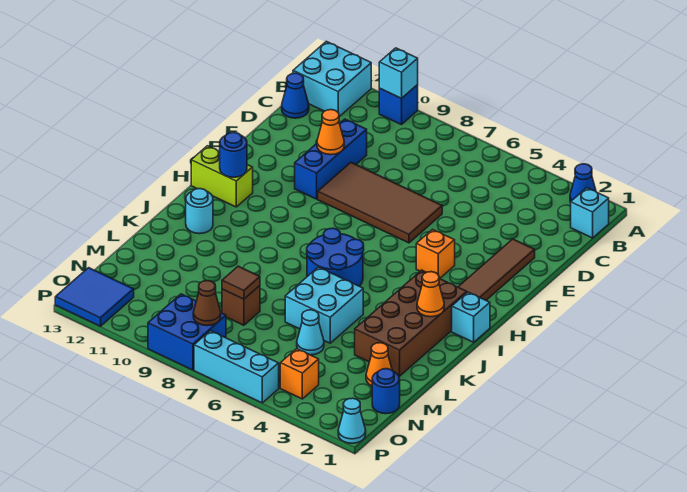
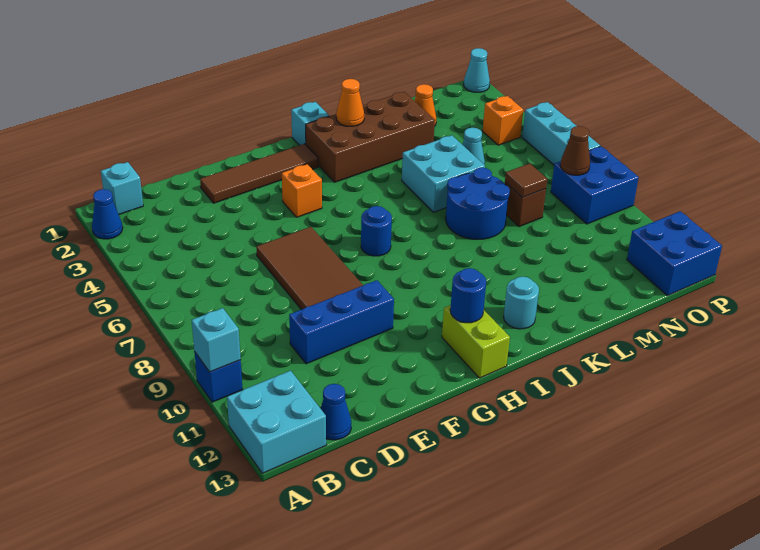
orange cone E10 level 2 -> none
blue round brick I6:J7 level 1 -> blue round brick K7:L8 level 1
blue round brick N1 level 1 -> blue round brick H7 level 1
blue tile O12:P13 level 1 -> blue brick O12:P13 level 1

